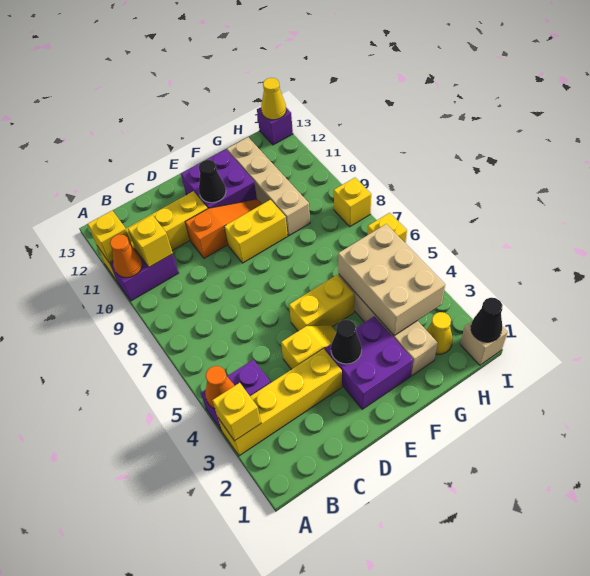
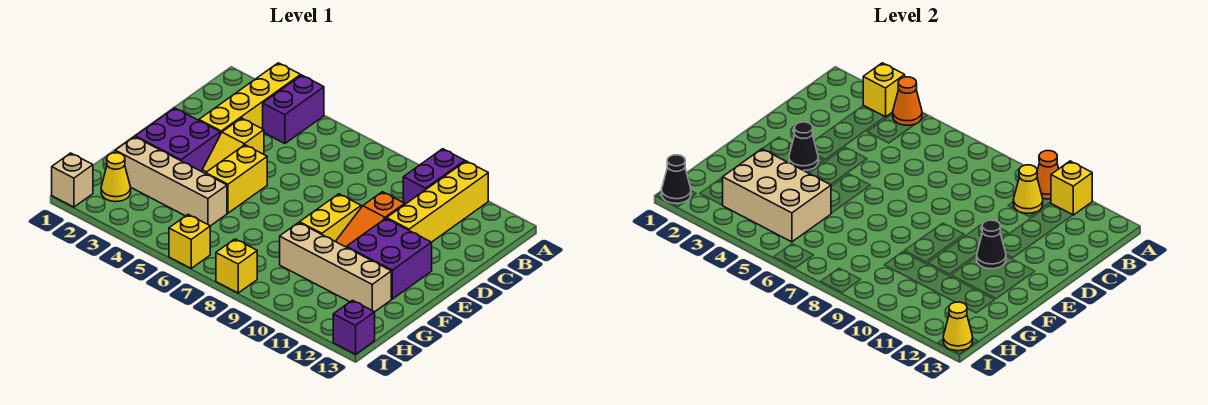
yellow brick B10 level 2 -> yellow cone B10 level 2

